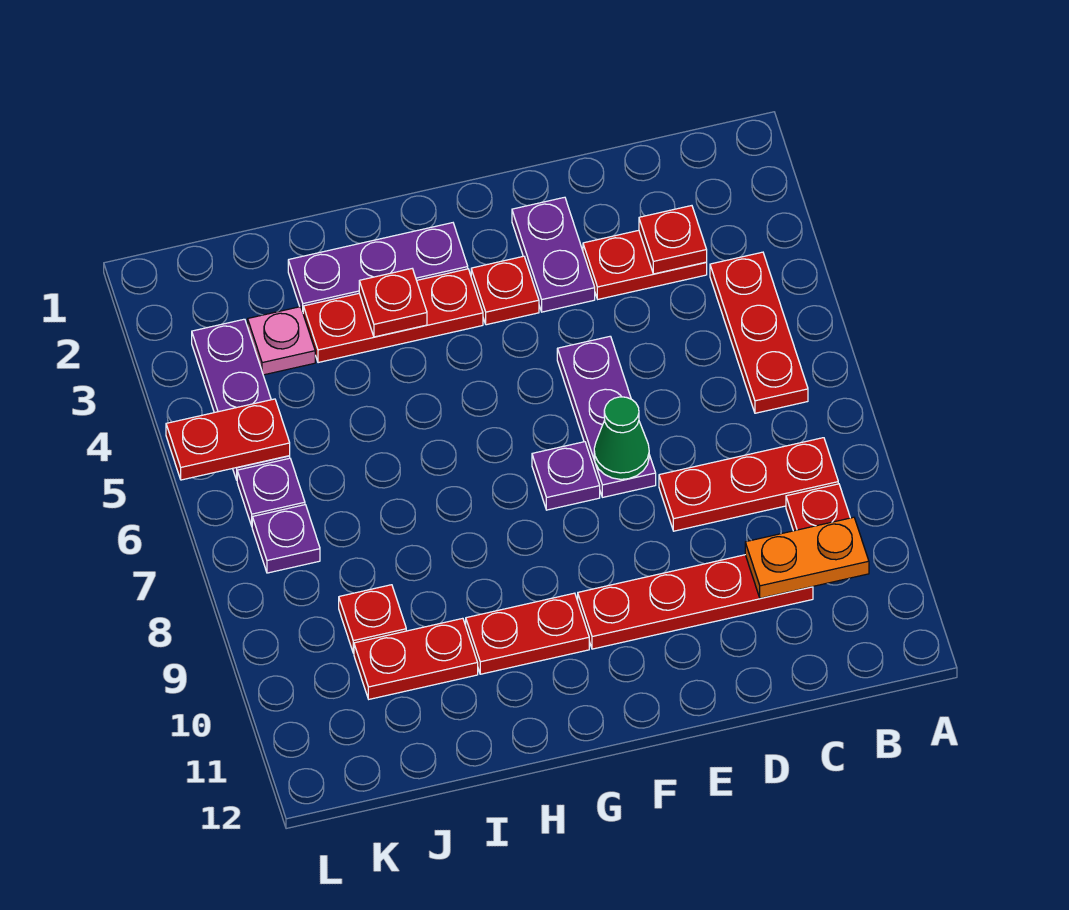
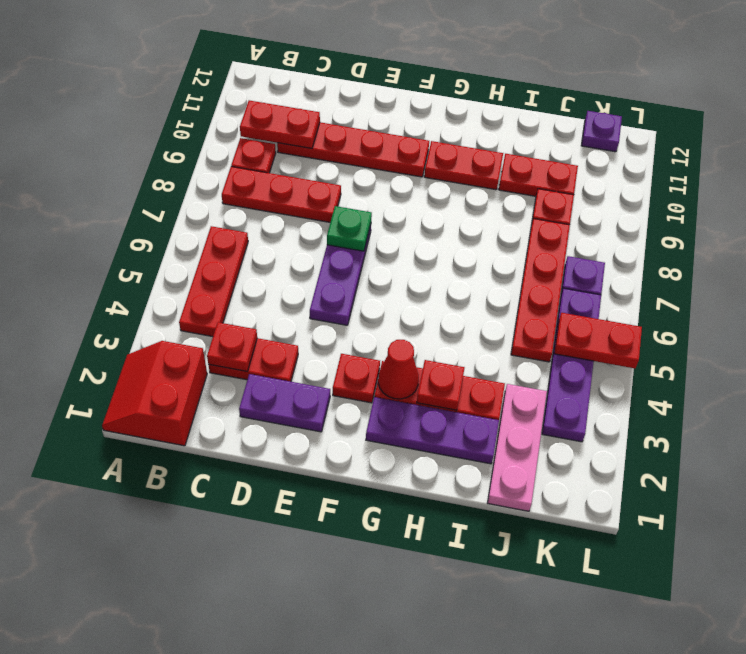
none -> red slope A1:B2 level 1 top B
orange plate B10:C10 level 2 -> red plate B10:C10 level 2
purple plate E2:E3 level 1 -> purple plate D2:E2 level 1
green cone E7 level 2 -> green plate E7 level 2
purple plate F7 level 1 -> purple plate K12 level 1
none -> red cone G3 level 2
pink plate J3 level 1 -> pink plate J1:J3 level 1
none -> red plate J5:J8 level 1

